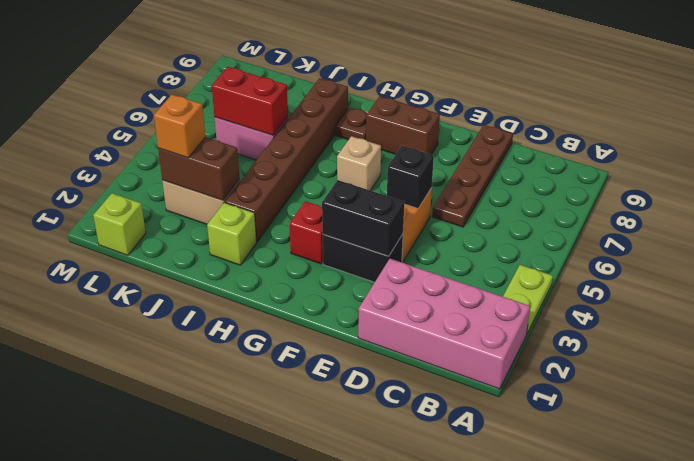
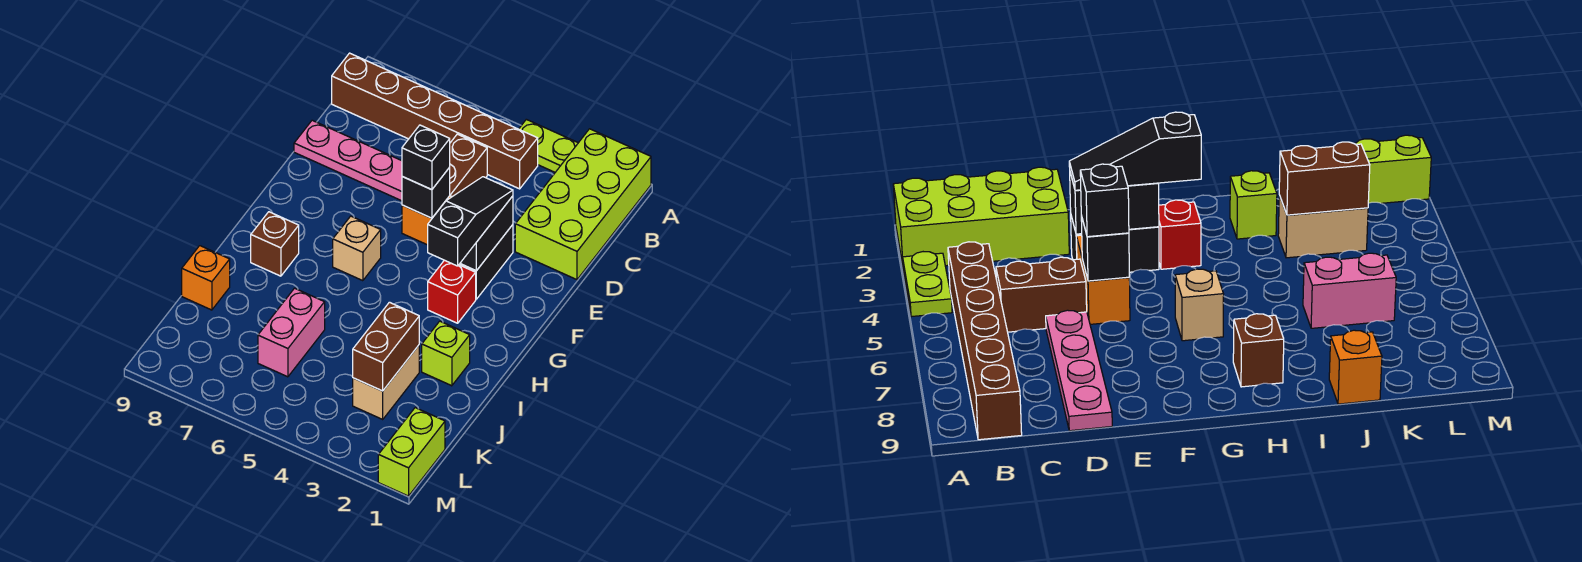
pink brick A1:D2 level 1 -> lime brick A1:D2 level 1
brown plate D6:D9 level 1 -> pink plate D6:D9 level 1
none -> black slope E3:G3 level 3 top G
none -> black brick E5 level 3
brown brick F8:G8 level 1 -> brown brick C5:D5 level 1
brown plate H8 level 1 -> brown brick H8 level 1
brown brick I3:I8 level 1 -> brown brick B4:B9 level 1
red brick J6:K6 level 2 -> none
orange brick K3 level 3 -> orange brick J9 level 1
lime brick L1 level 1 -> lime brick L1:M1 level 1

